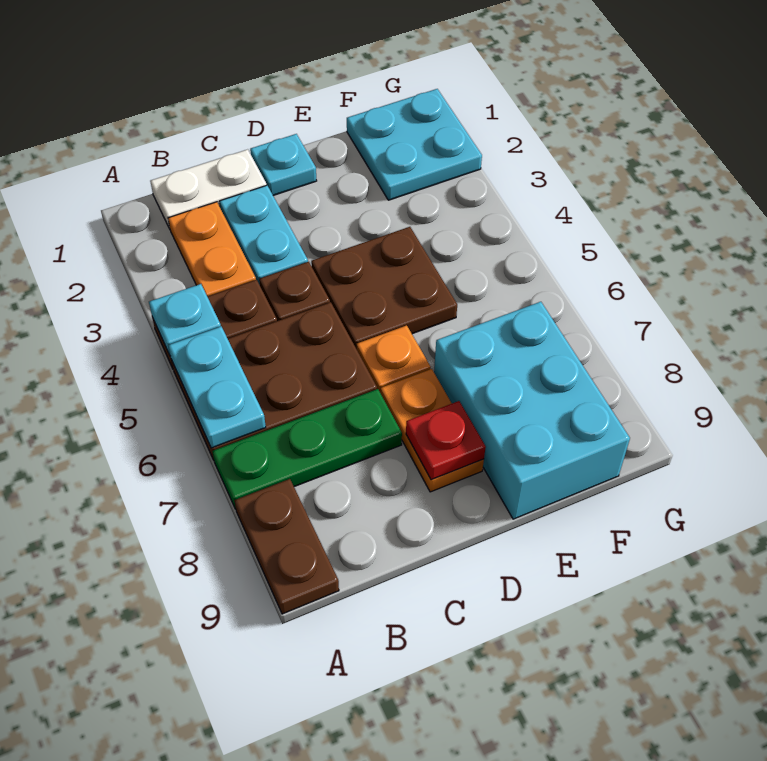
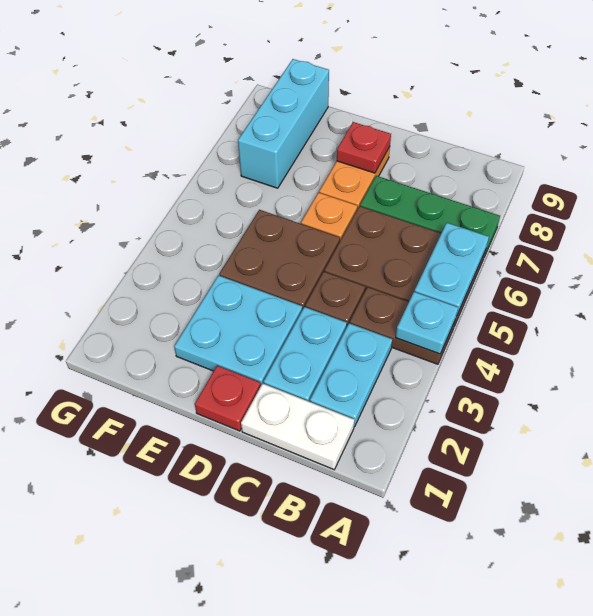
brown plate A8:A9 level 1 -> none
orange plate B2:B3 level 1 -> cyan plate B2:B3 level 1
cyan plate D1 level 1 -> red plate D1 level 1
cyan brick E7:F9 level 1 -> cyan brick F7:F9 level 1
cyan plate F1:G2 level 1 -> cyan plate D2:E3 level 1

